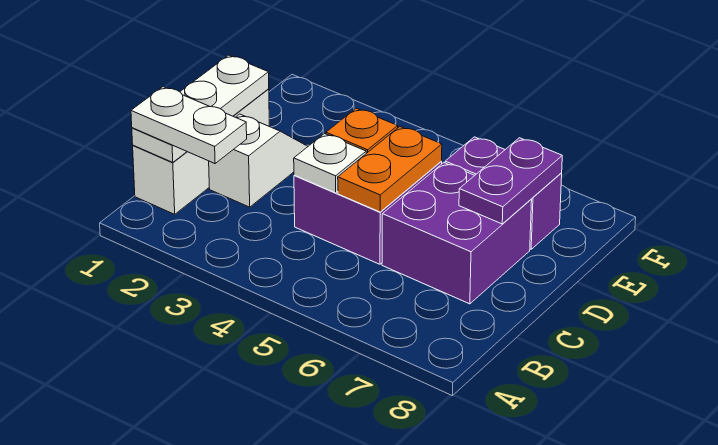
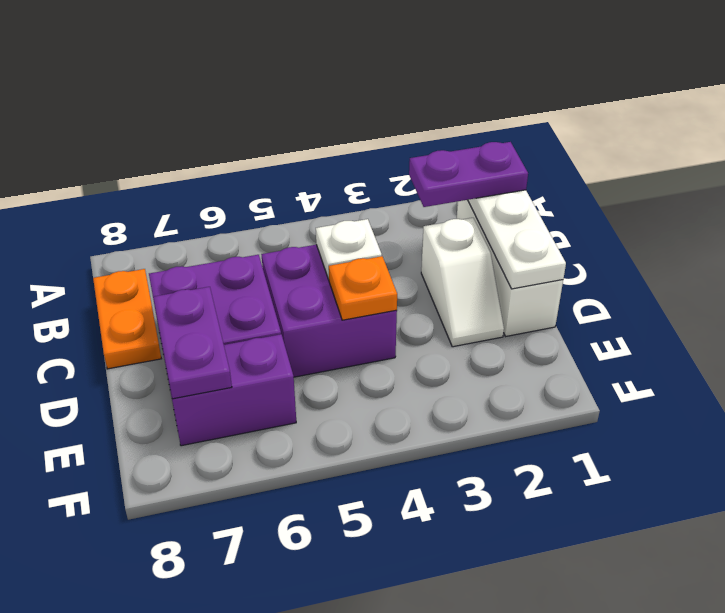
white plate B1:B2 level 3 -> purple plate B1:B2 level 3
orange plate C5:D5 level 2 -> orange plate B8:C8 level 1

